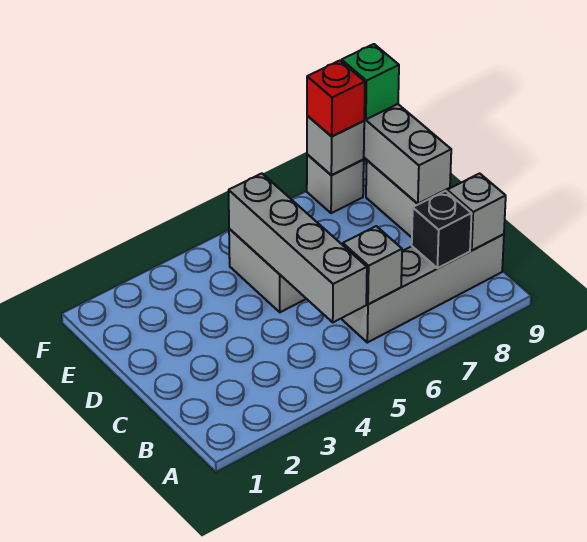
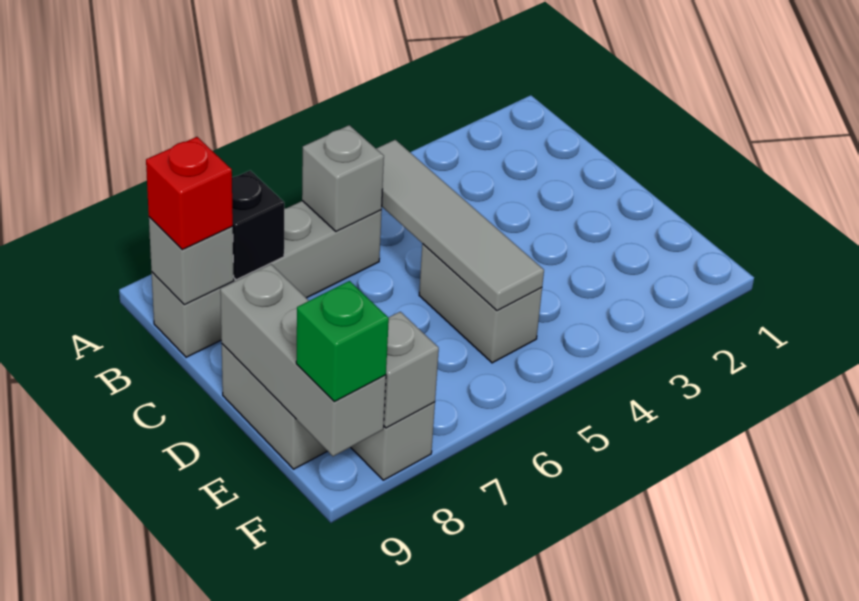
grey brick B5:E5 level 2 -> grey tile B5:E5 level 2
red brick F8 level 3 -> red brick B9 level 3

